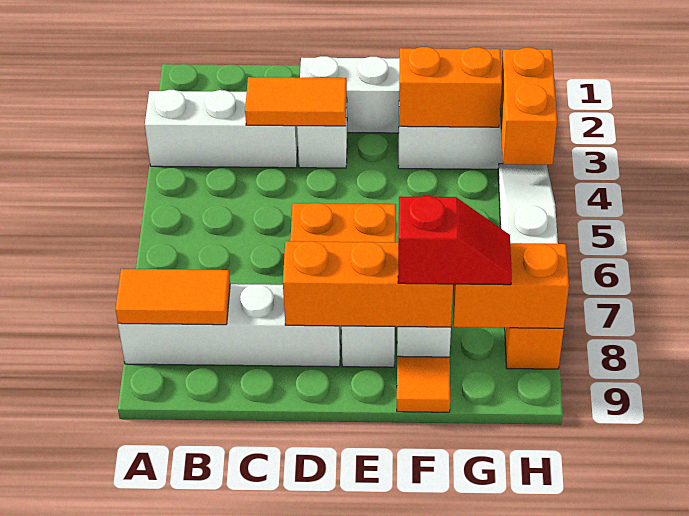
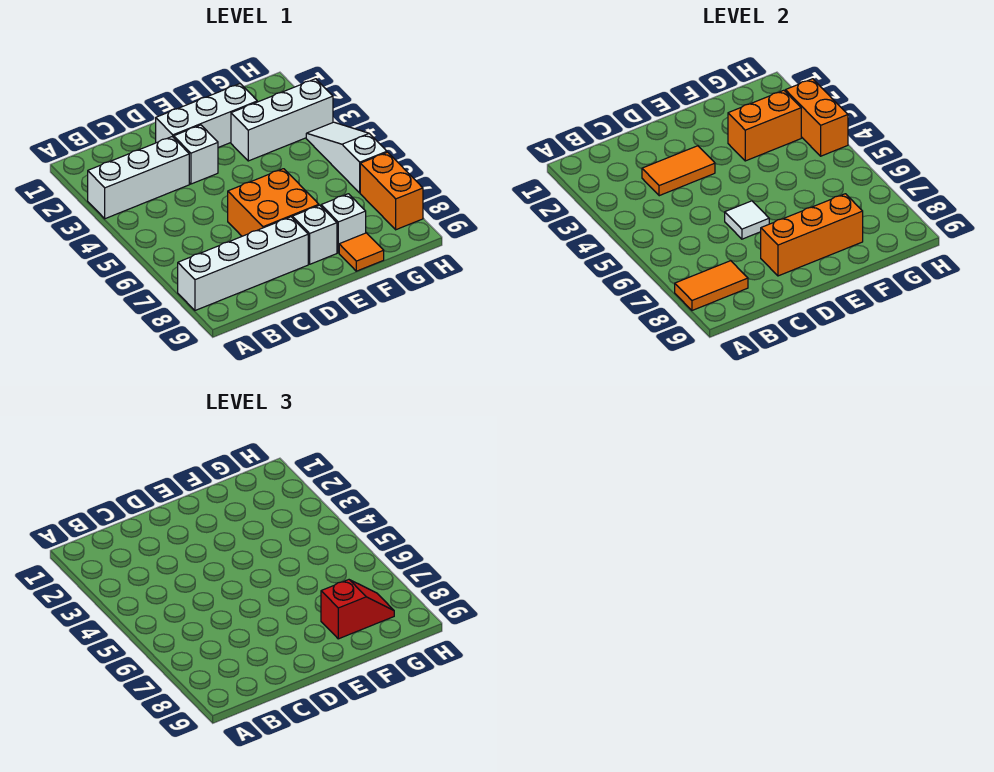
none -> white tile D6 level 2
orange brick G8:H8 level 2 -> none

